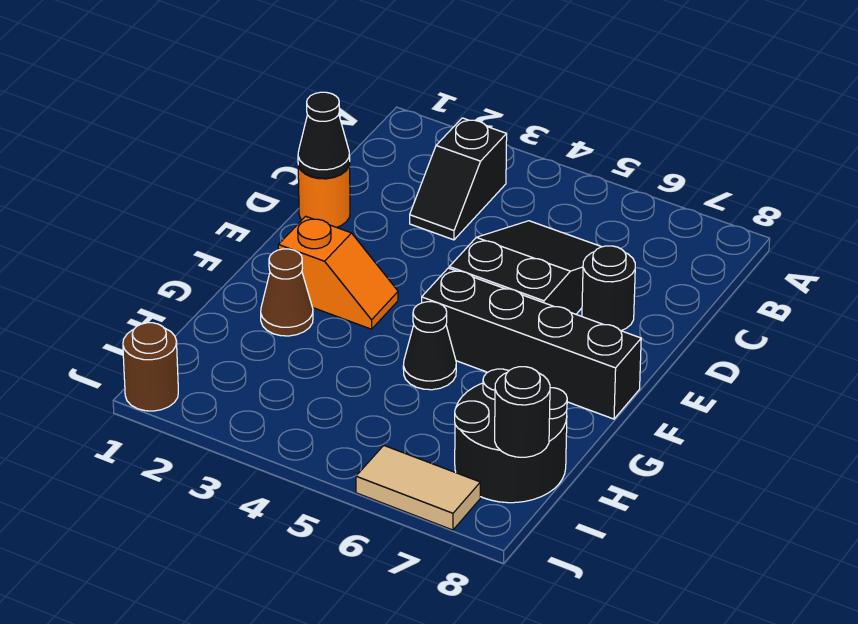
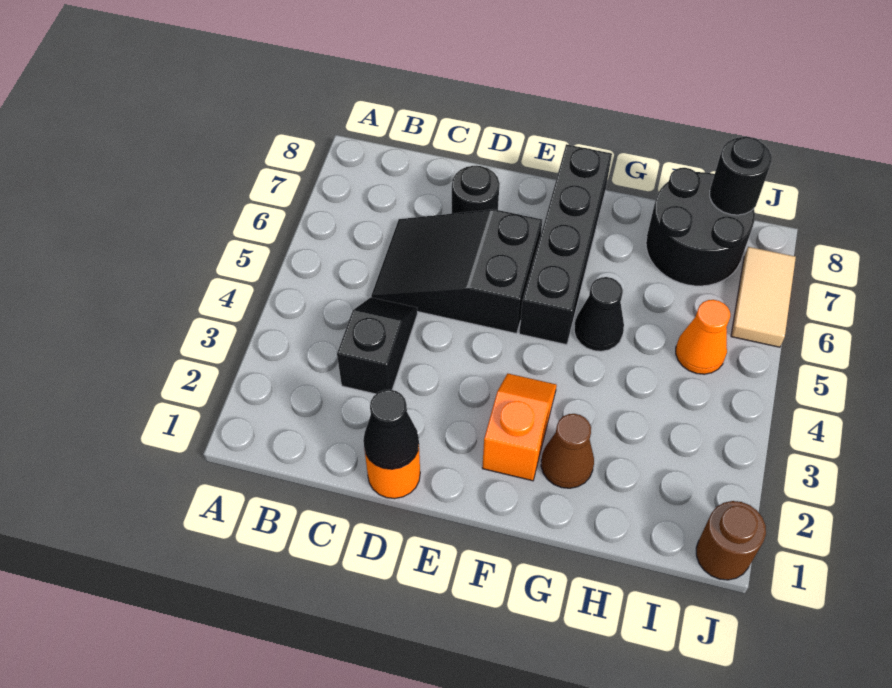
black slope B3:C3 level 1 top B -> black slope C3:C4 level 1 top 3
none -> orange cone I5 level 1

